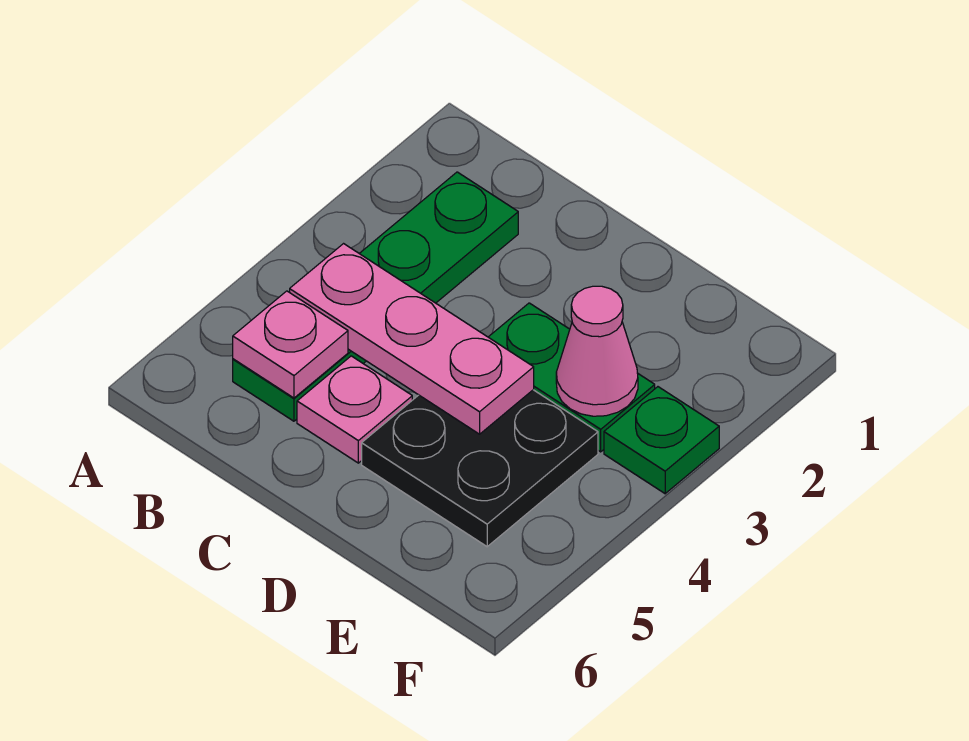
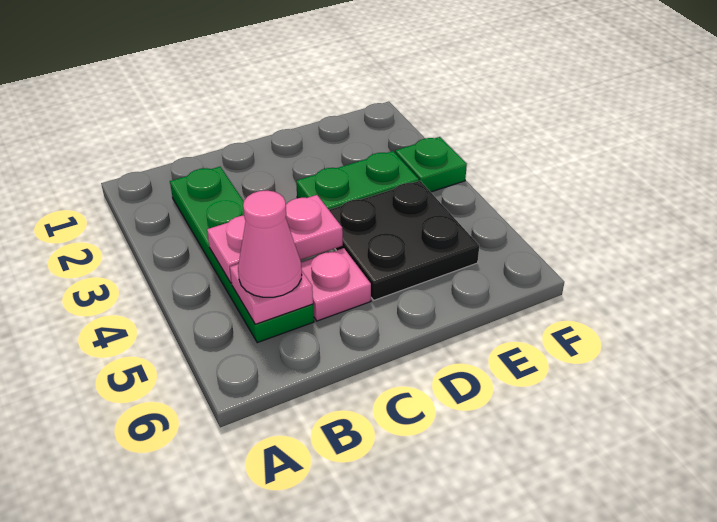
pink plate B4:D4 level 2 -> pink plate B4:C4 level 2
pink cone E3 level 2 -> pink cone B5 level 3

